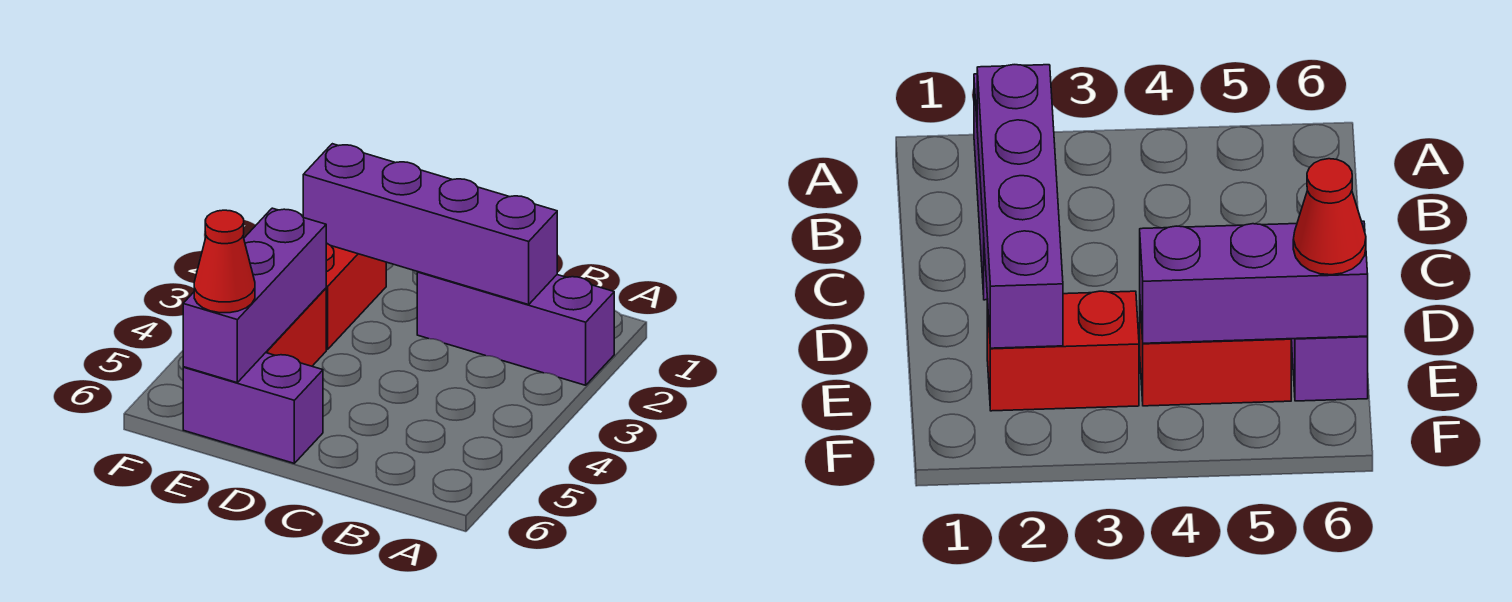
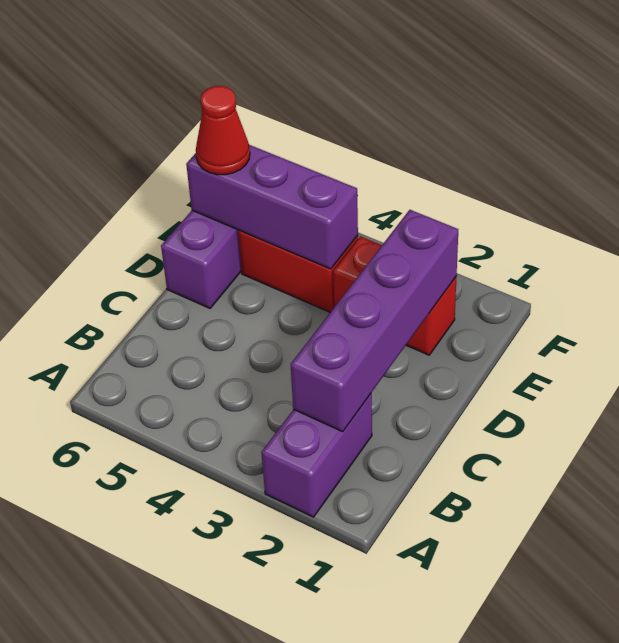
purple brick A2:C2 level 1 -> purple brick A2:B2 level 1

